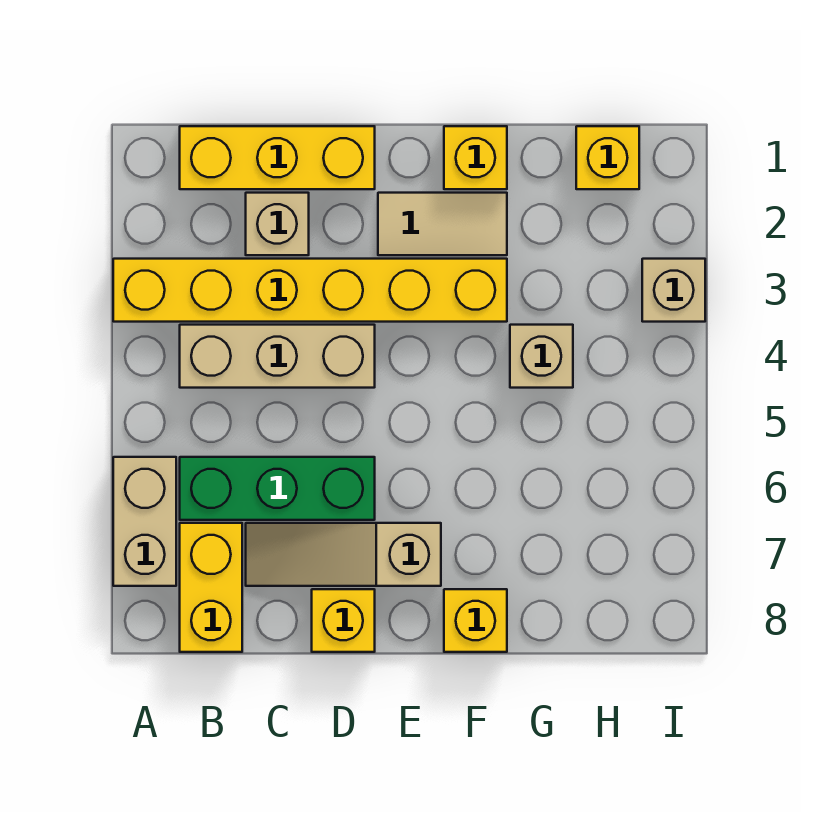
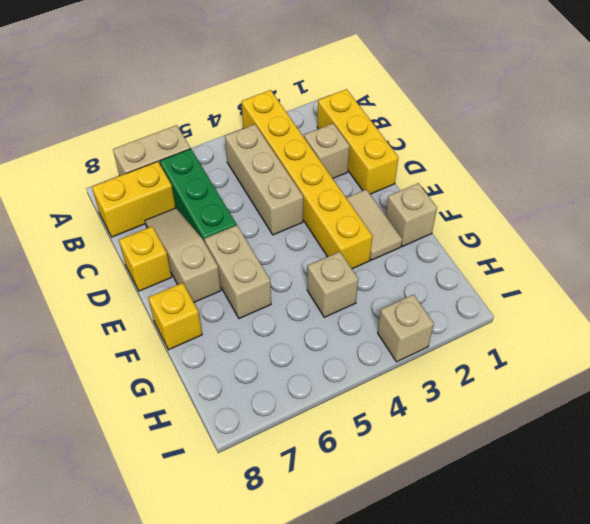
none -> tan brick E6:F6 level 1
yellow brick F1 level 1 -> tan brick F1 level 1
yellow brick H1 level 1 -> none

